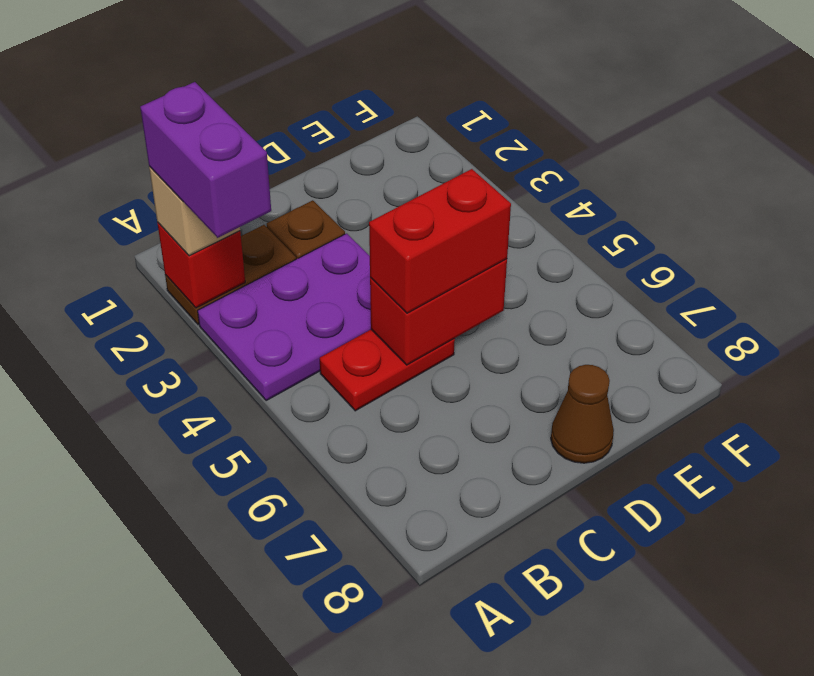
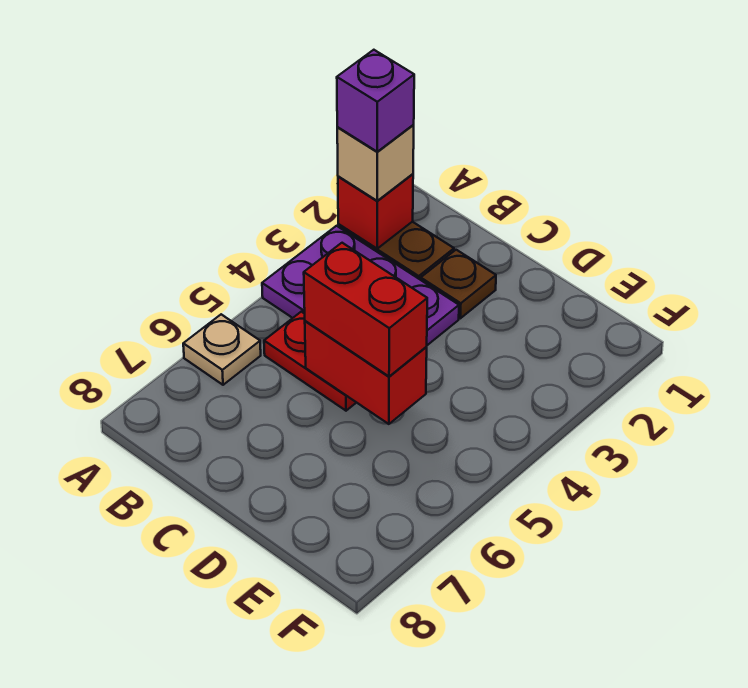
purple brick A2:A3 level 4 -> purple brick A2 level 4
none -> tan plate A6 level 1
brown cone D8 level 1 -> none

